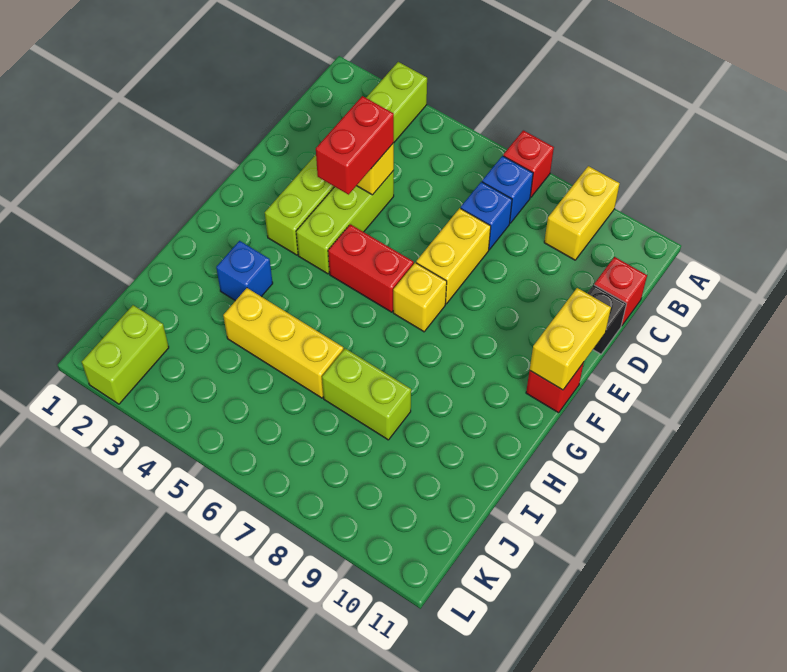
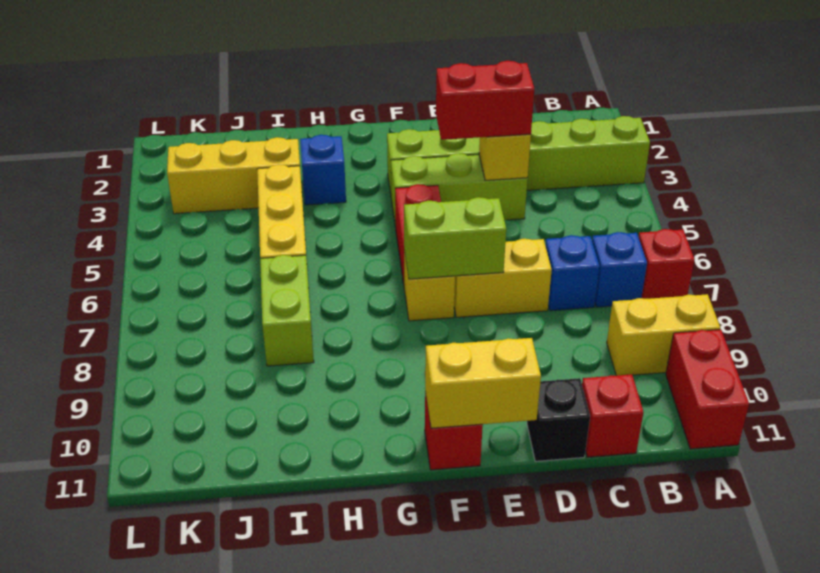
none -> red brick A10:A11 level 1
none -> yellow brick I3:K3 level 1
lime brick K2:L2 level 1 -> lime brick E7:F7 level 2

